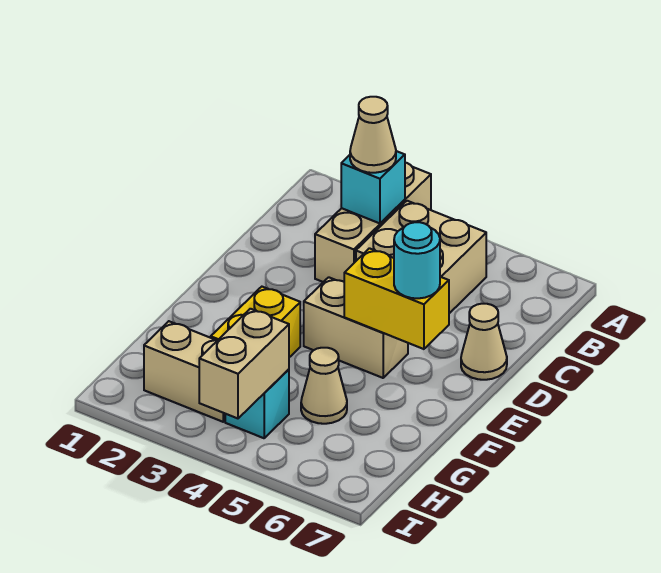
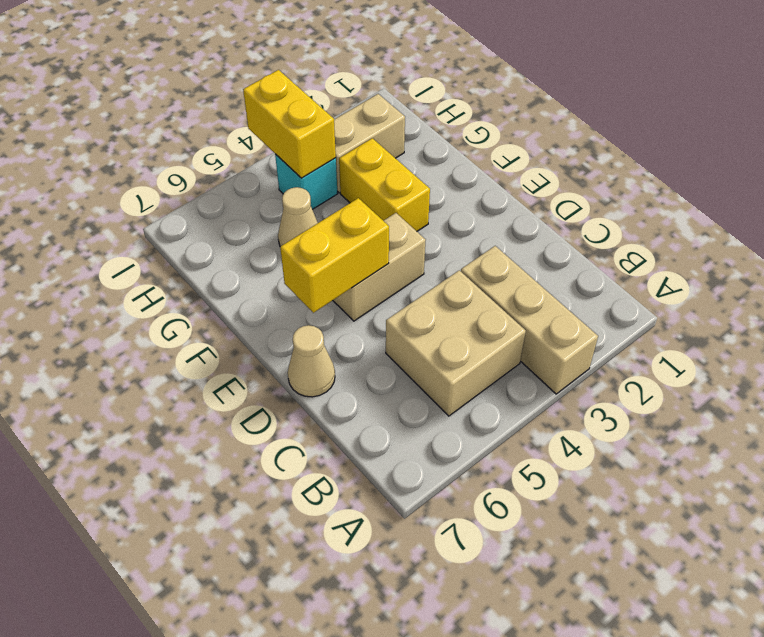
cyan brick B3 level 2 -> none
tan cone B3 level 3 -> none
cyan round brick E6 level 3 -> none
tan brick H4:I4 level 2 -> yellow brick H4:I4 level 2

